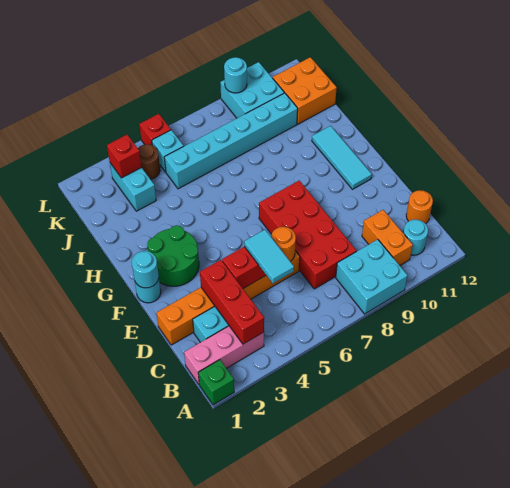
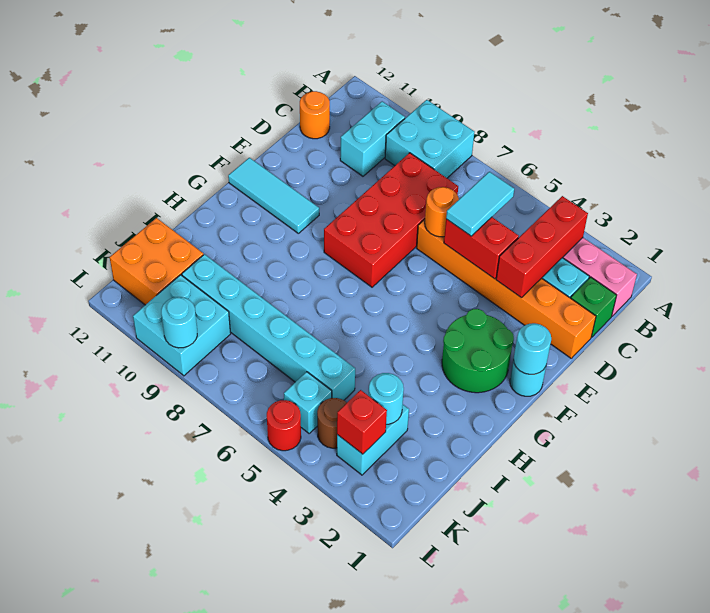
green brick A1 level 1 -> green brick C1 level 1
orange brick B10:C10 level 1 -> cyan brick B10:C10 level 1
cyan round brick B11 level 1 -> cyan round brick J3 level 2
cyan tile F11:H11 level 1 -> cyan tile F10:F12 level 1
red brick L5 level 1 -> red round brick L5 level 1

